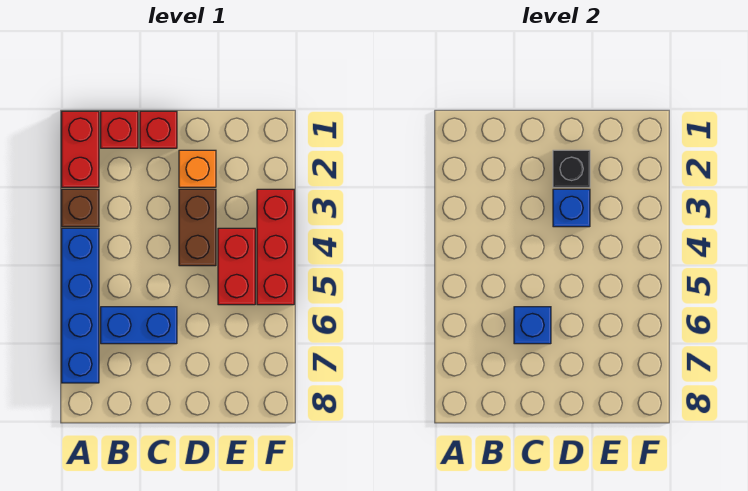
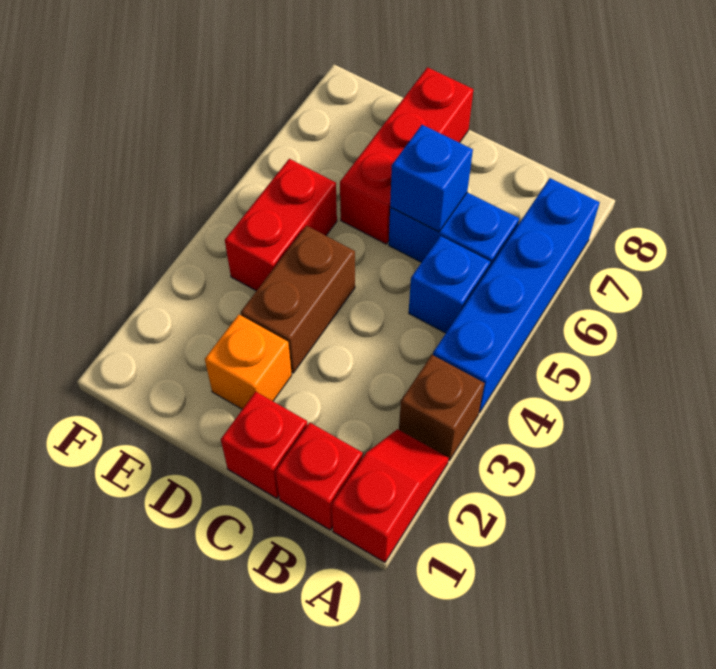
red brick A1:A2 level 1 -> red slope A1:A2 level 1 top 1
black brick D2 level 2 -> none
blue brick D3 level 2 -> blue brick B5 level 1
red brick F3:F5 level 1 -> red brick D6:D8 level 1

